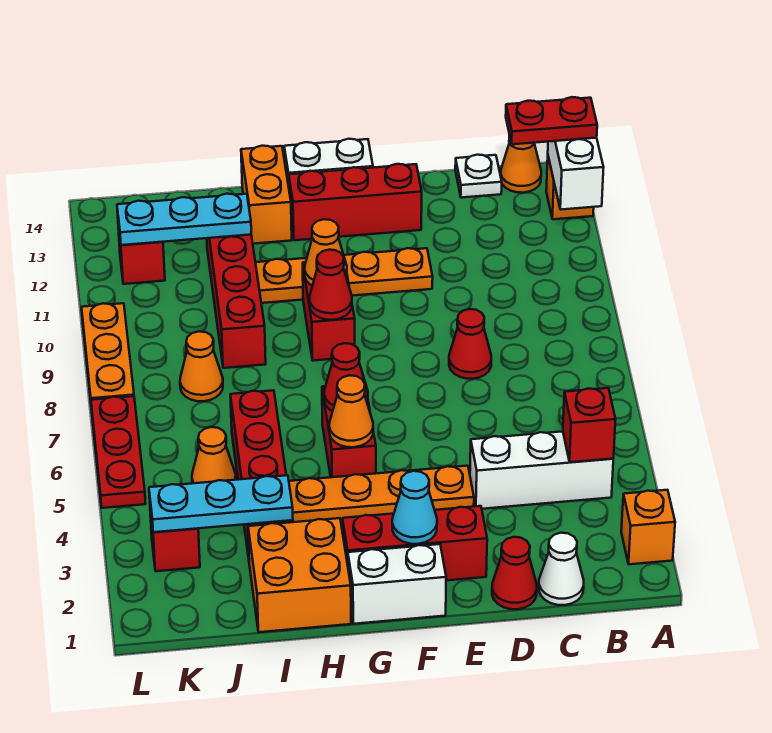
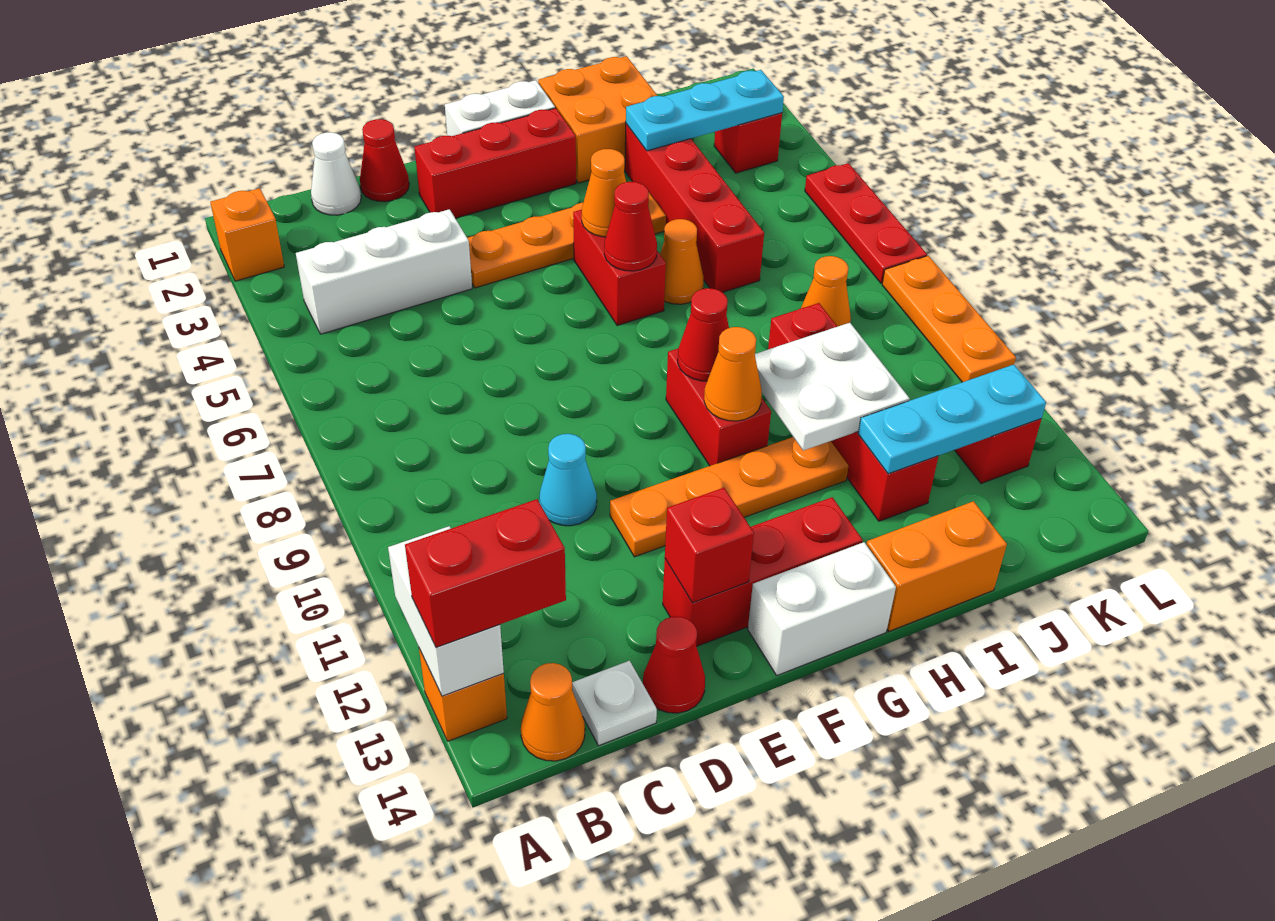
red plate A13:B13 level 3 -> red brick A13:B13 level 3
red brick B4 level 2 -> red brick E13 level 2
red cone D8 level 1 -> red cone D14 level 1
cyan cone F2 level 2 -> cyan cone D10 level 1
none -> white plate H10:I11 level 2
orange brick H13:H14 level 1 -> orange brick H14:I14 level 1
orange cone J5 level 1 -> orange cone H6 level 1

